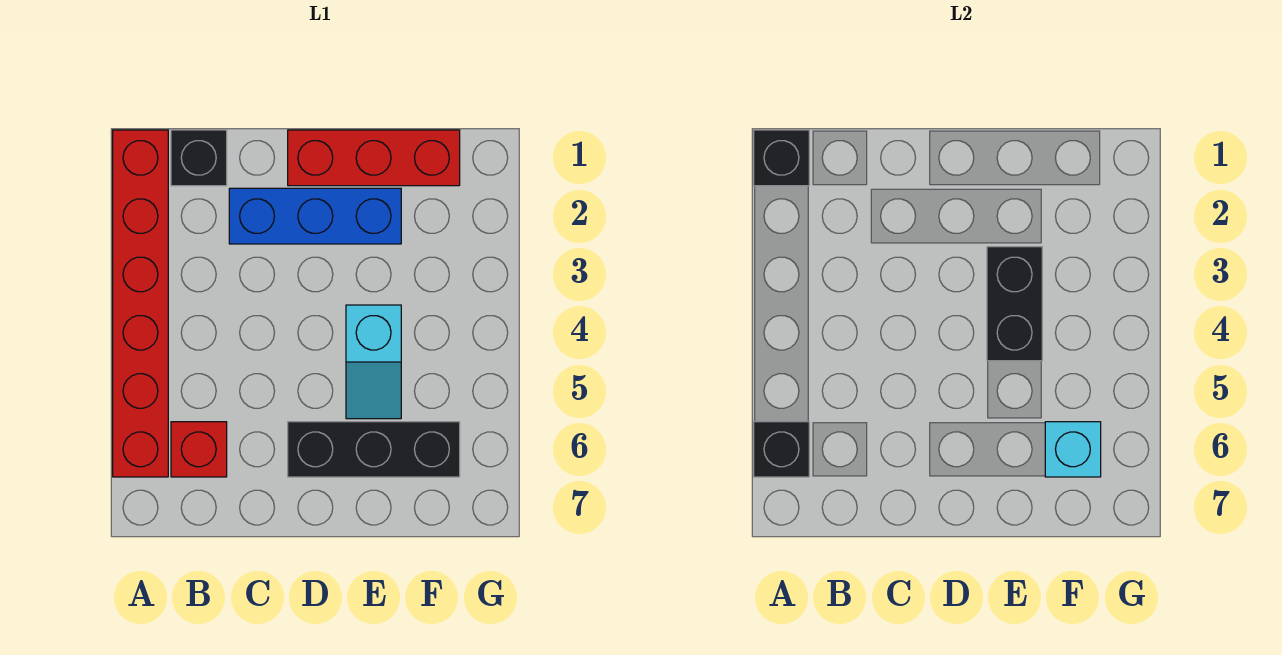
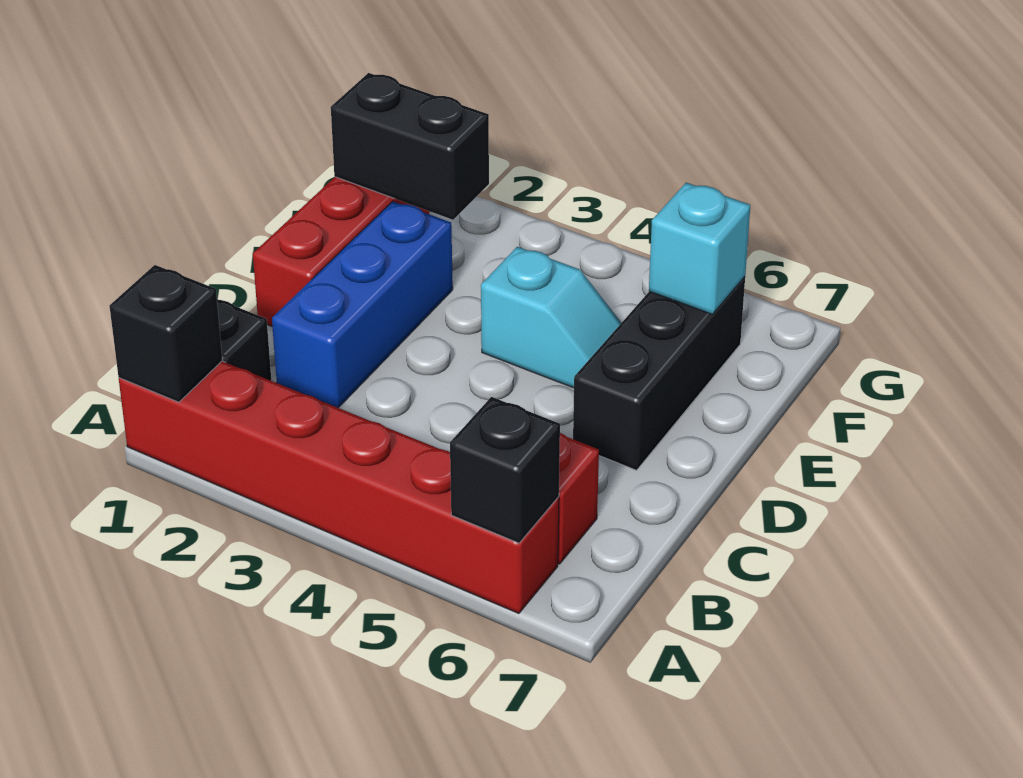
black brick E3:E4 level 2 -> black brick F1:F2 level 2

